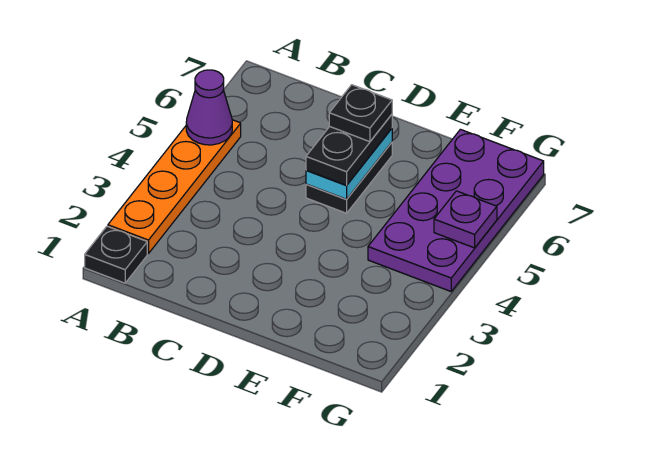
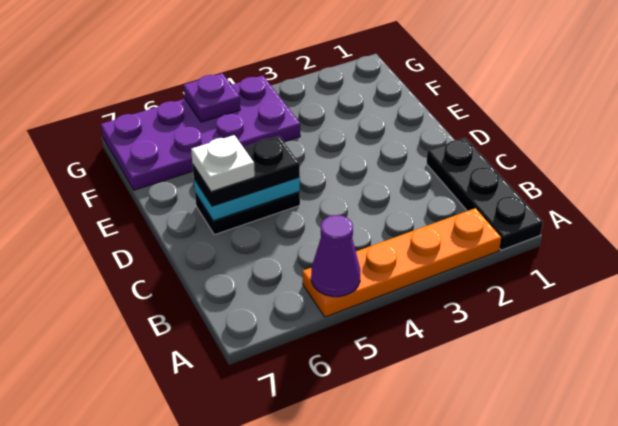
black plate A1 level 1 -> black plate A1:C1 level 1
black plate D6 level 4 -> white plate D6 level 4

